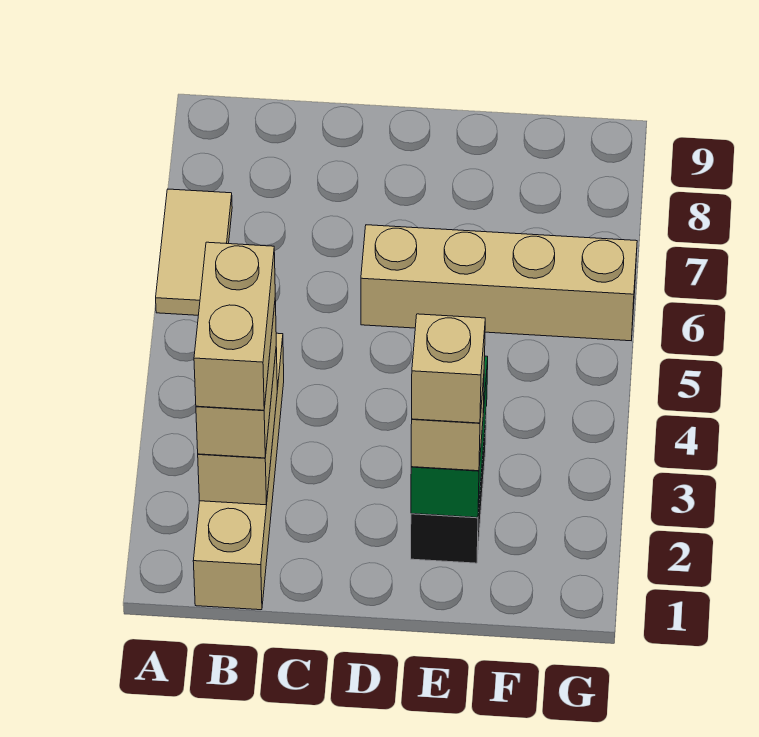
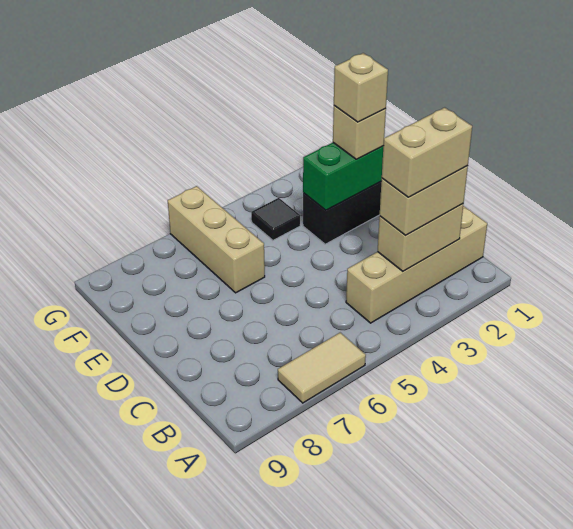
tan brick D6:G6 level 1 -> tan brick E6:G6 level 1
none -> black tile F4 level 1

